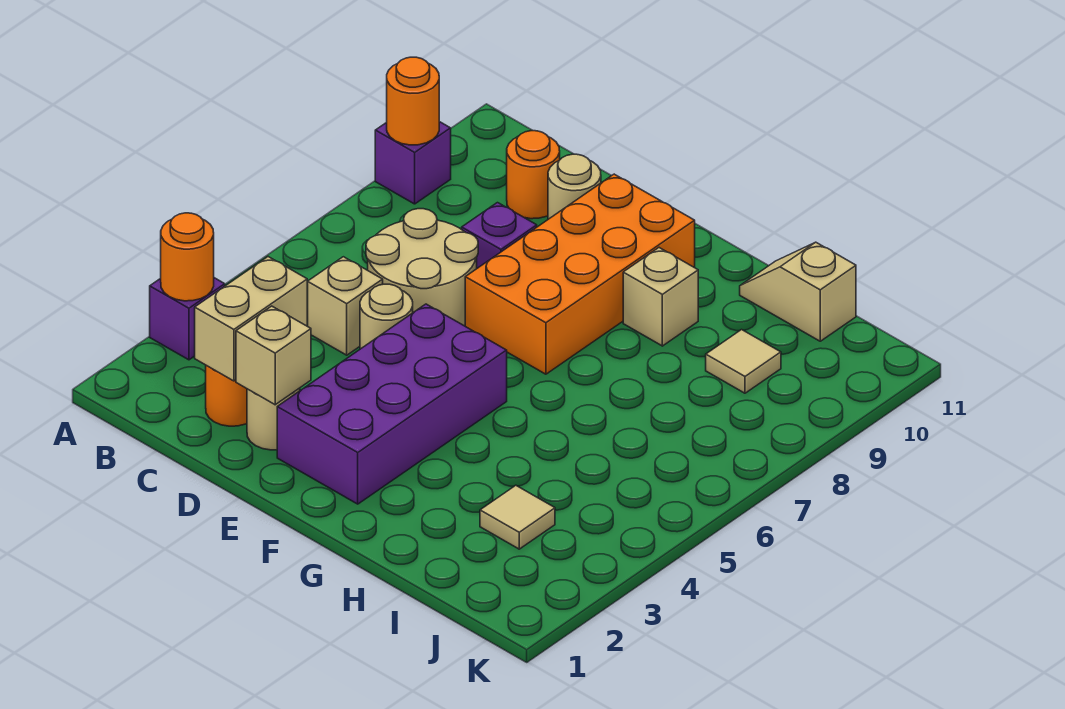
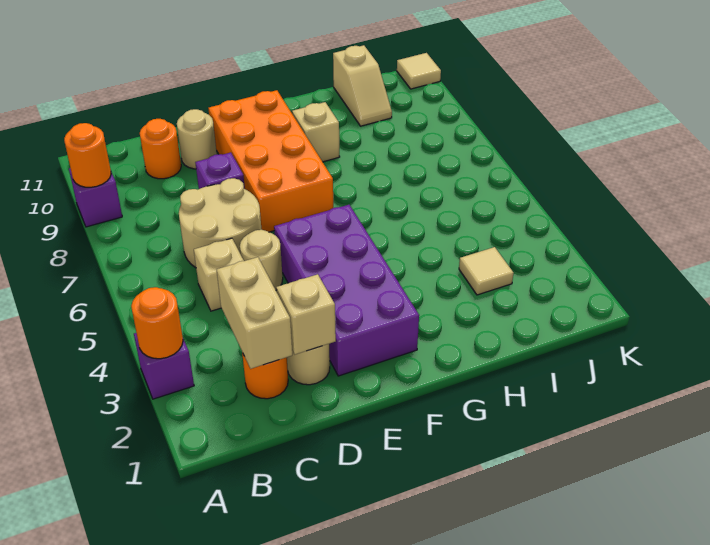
tan slope H11:I11 level 1 top I -> tan slope I10:I11 level 1 top 11
tan tile I9 level 1 -> tan tile K11 level 1

